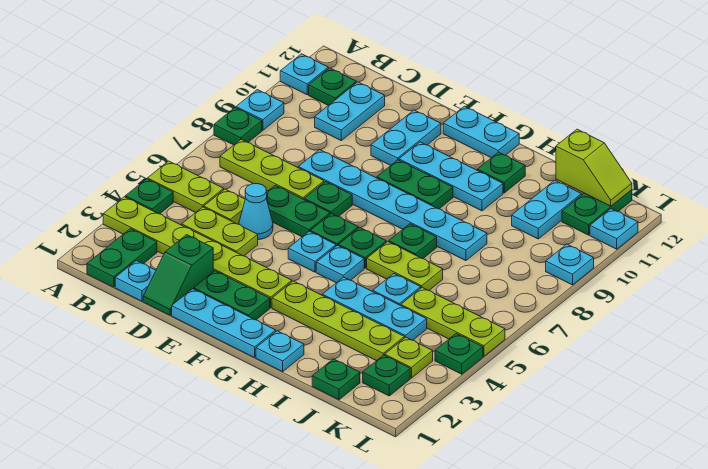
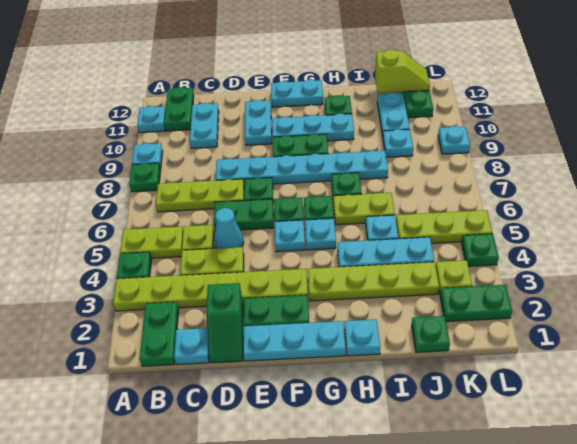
green plate B11 level 1 -> green plate B11:B12 level 1
green plate K2 level 1 -> green plate K2:L2 level 1
cyan plate L11 level 1 -> cyan plate J9 level 1

